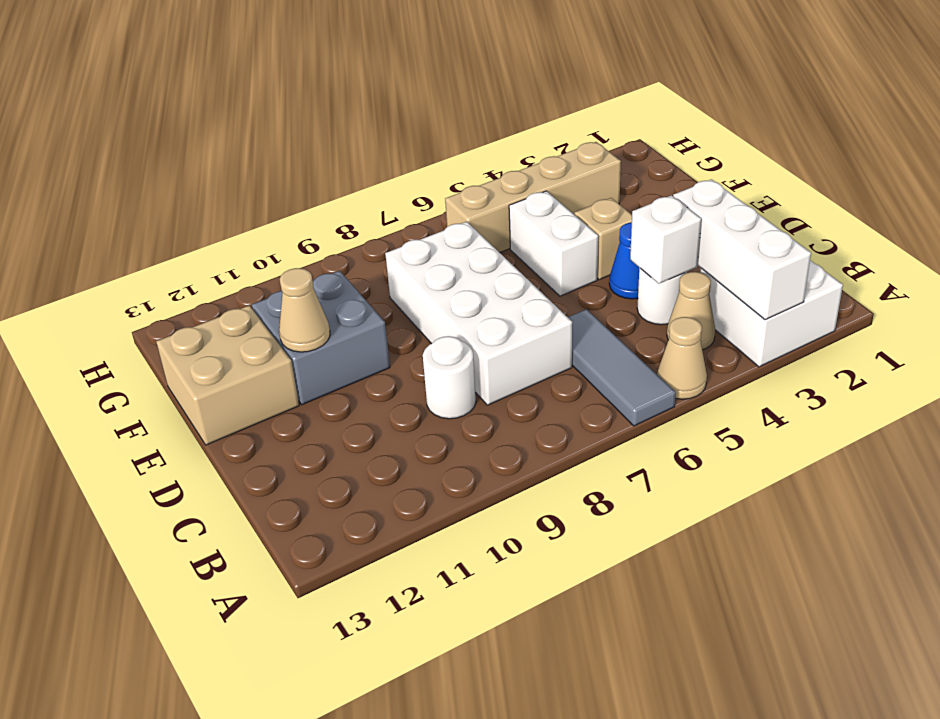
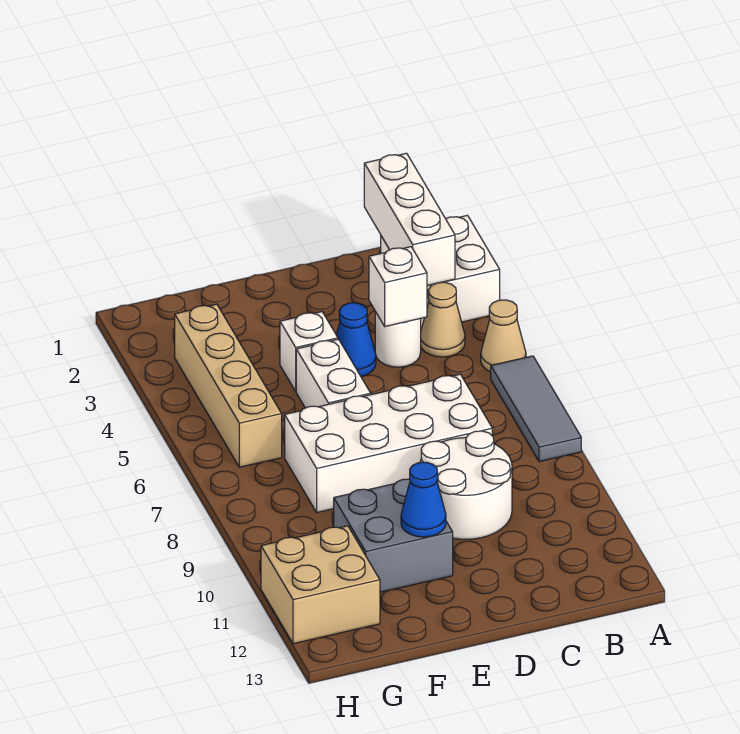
white brick A3:C3 level 2 -> white brick B1:B3 level 2
grey tile A6:C6 level 1 -> grey tile A6:A8 level 1
white round brick C9 level 1 -> white round brick C9:D10 level 1
tan brick E4 level 1 -> white brick E4 level 1
white brick E5:F5 level 1 -> white brick E5:E6 level 1
tan cone E11 level 2 -> blue cone E11 level 2
tan brick E12:F13 level 1 -> tan brick G11:H12 level 1

